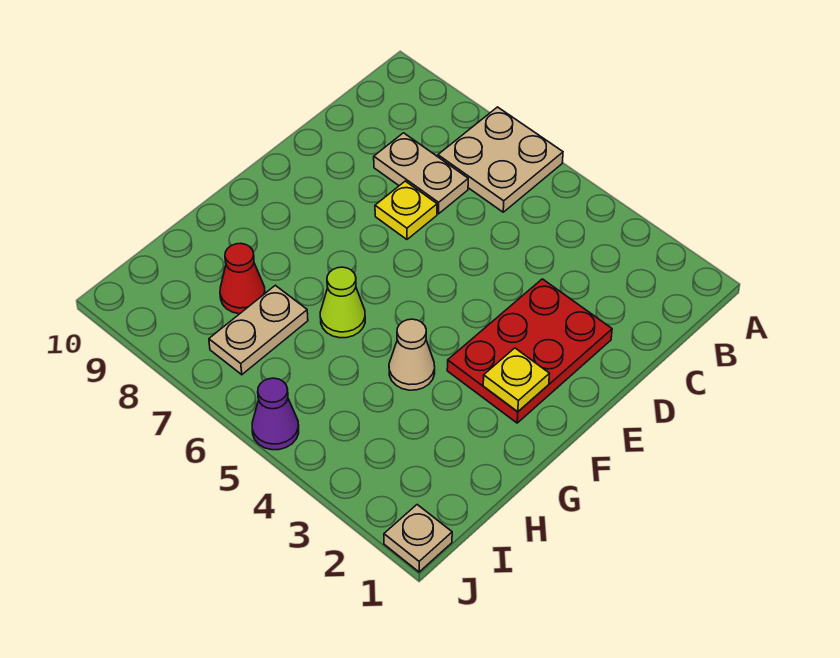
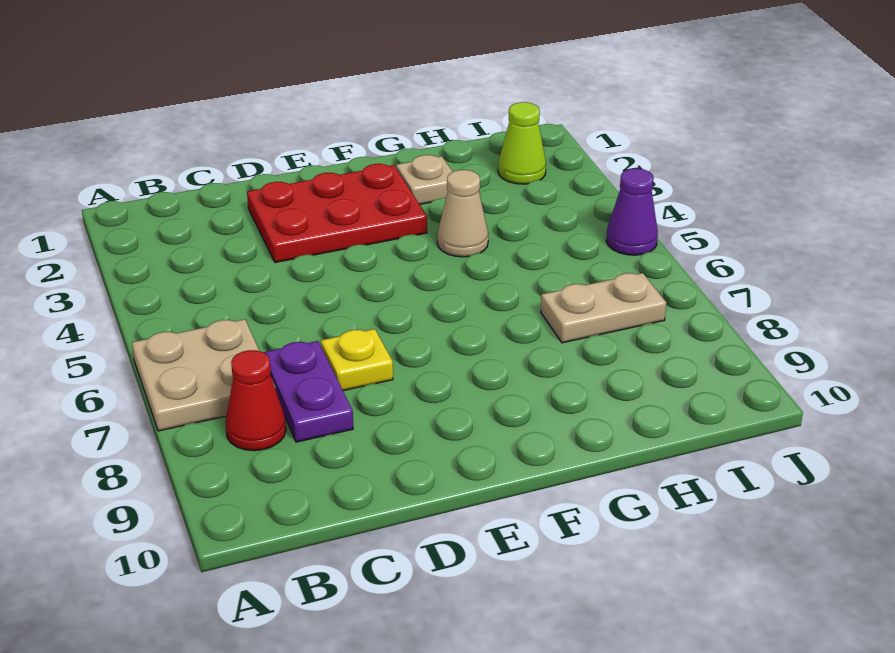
tan plate C7:C8 level 1 -> purple plate C7:C8 level 1
yellow plate F2 level 2 -> none
lime cone G6 level 1 -> lime cone I2 level 1
red cone H8 level 1 -> red cone B8 level 1
tan plate J1 level 1 -> tan plate G2 level 1

